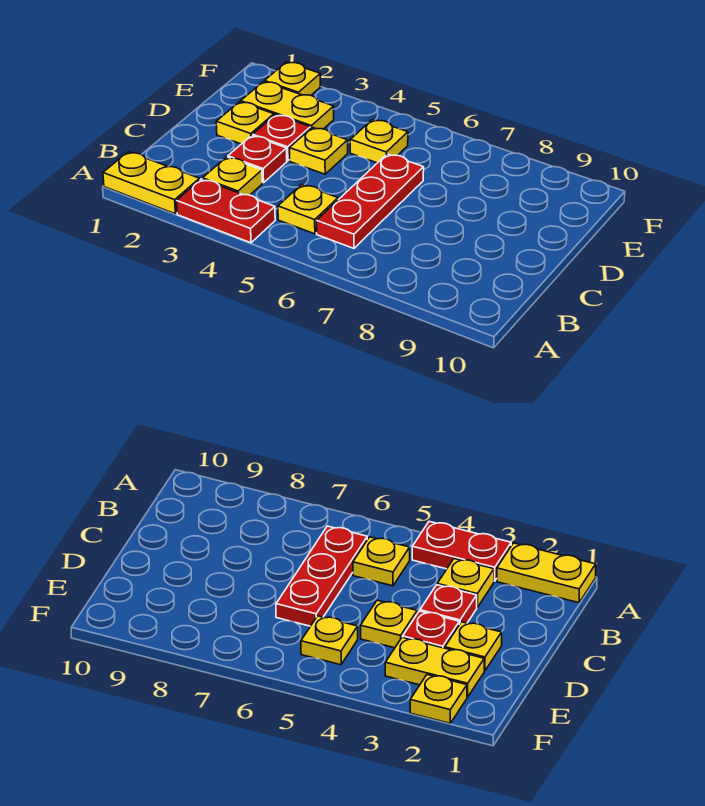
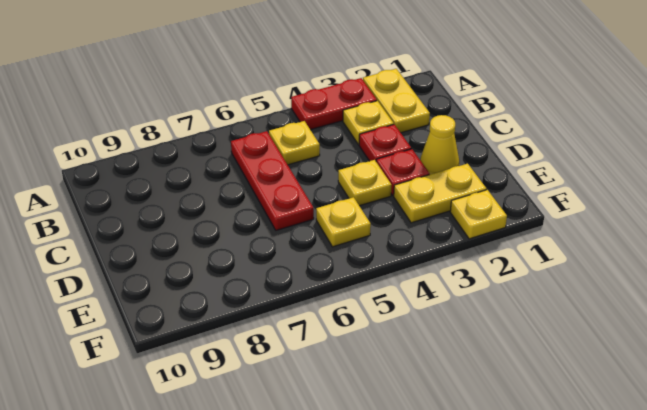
yellow plate A1:A2 level 1 -> yellow plate A2:B2 level 1
yellow plate D2 level 1 -> yellow cone D2 level 1

